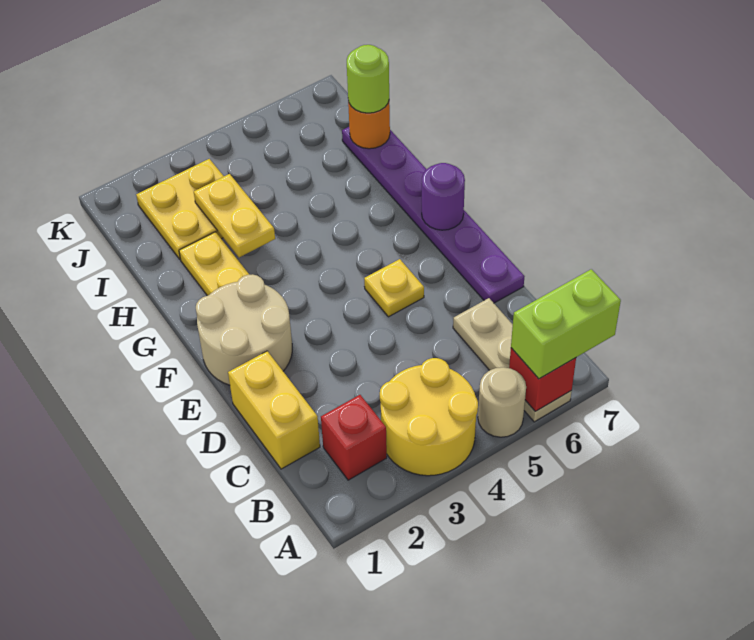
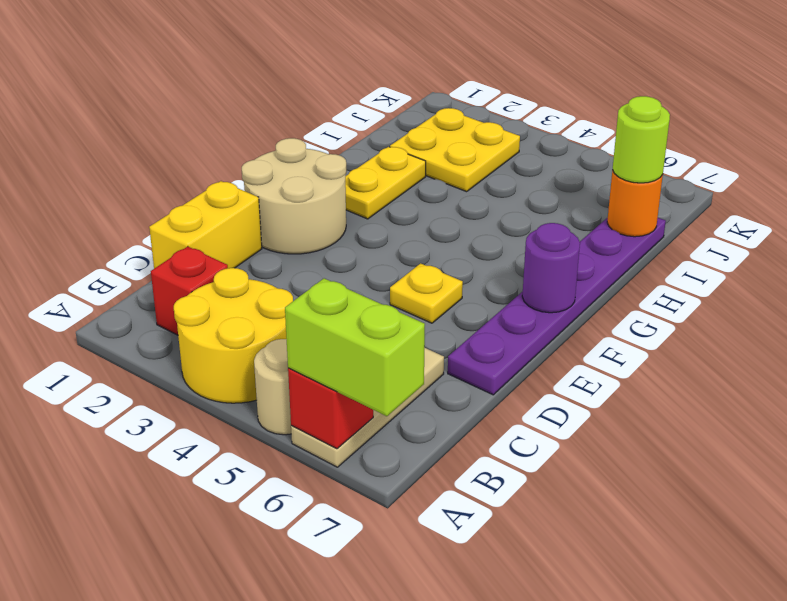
yellow plate H3:I3 level 2 -> none

